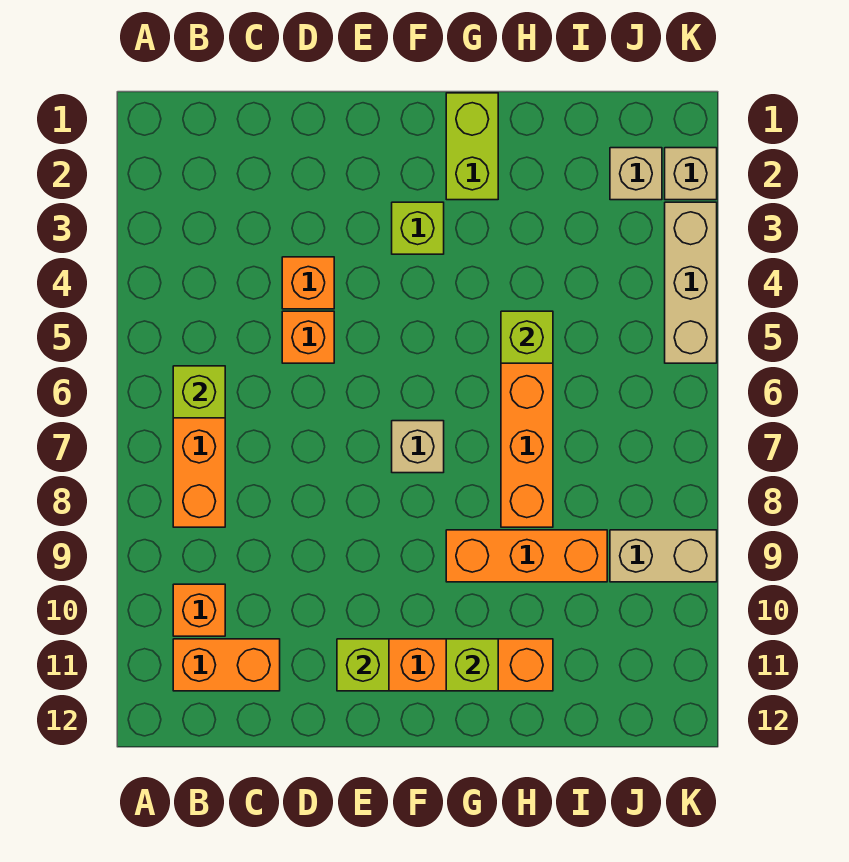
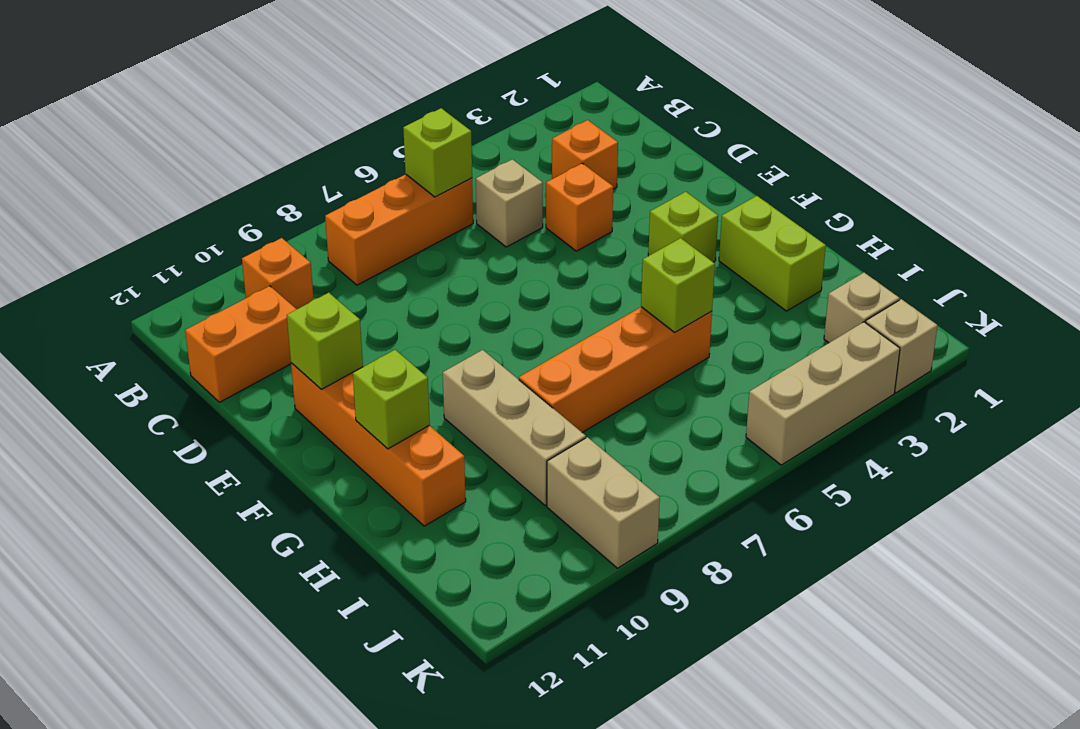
orange brick B11:C11 level 1 -> orange brick C11:C12 level 1
orange brick D5 level 1 -> orange brick C3 level 1
tan brick F7 level 1 -> tan brick C5 level 1
lime brick G1:G2 level 1 -> lime brick G2:H2 level 1
orange brick G9:I9 level 1 -> tan brick G9:I9 level 1

